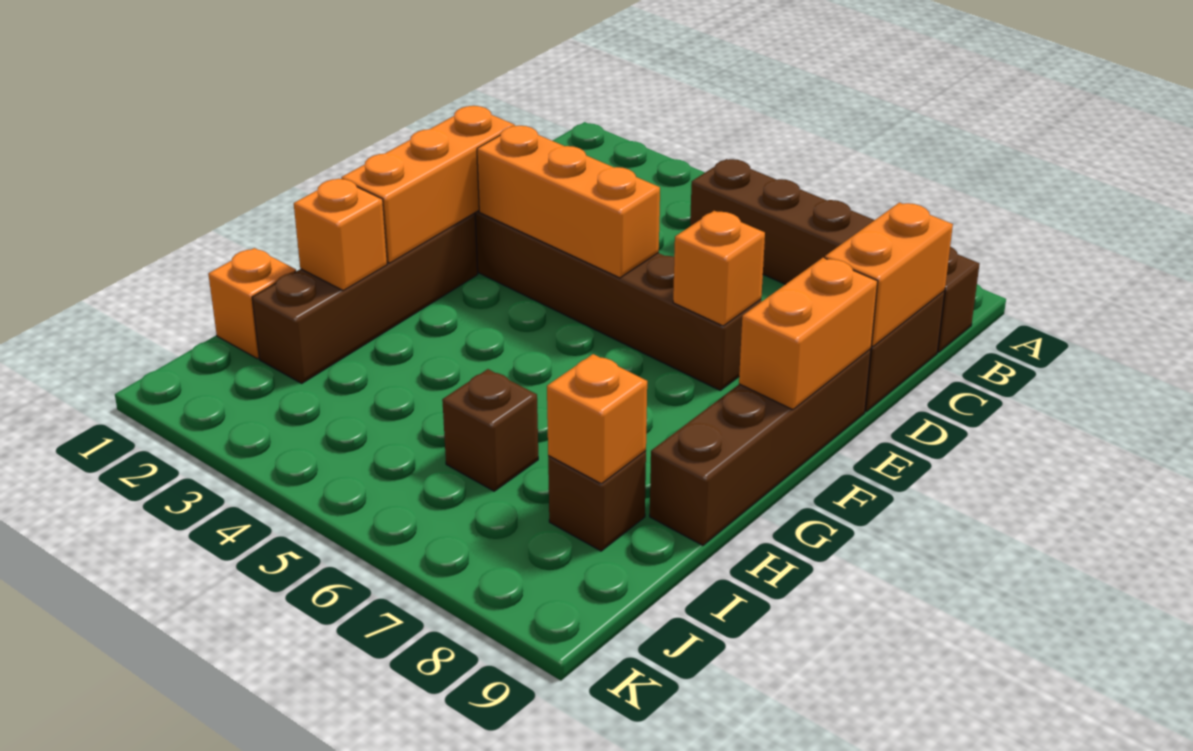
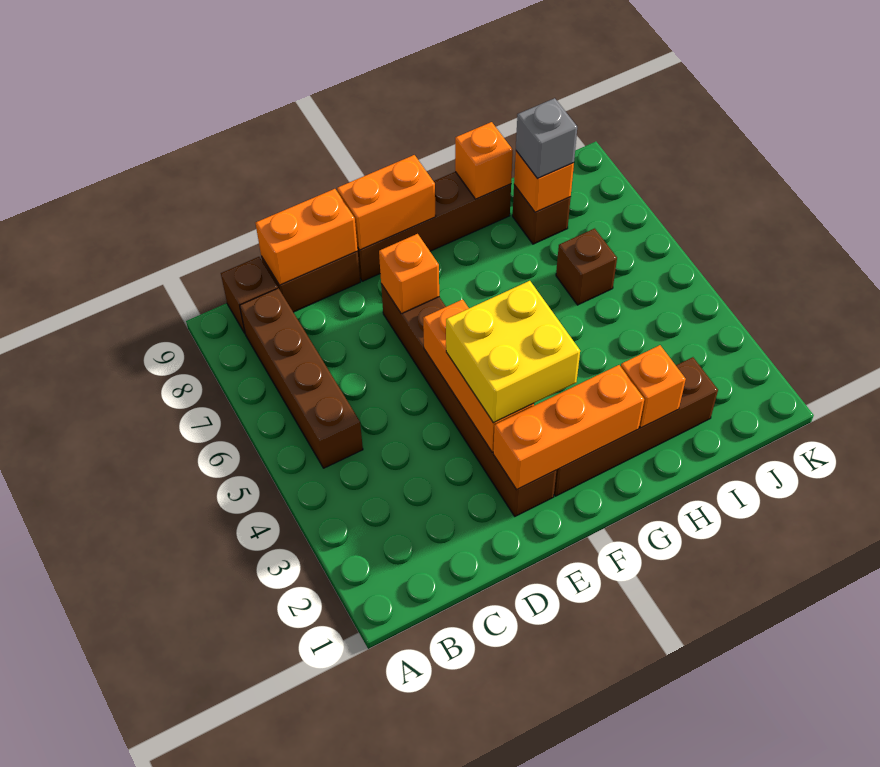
none -> yellow brick E3:F4 level 3
orange brick I1 level 1 -> orange brick H9 level 2
none -> grey brick I8 level 3

